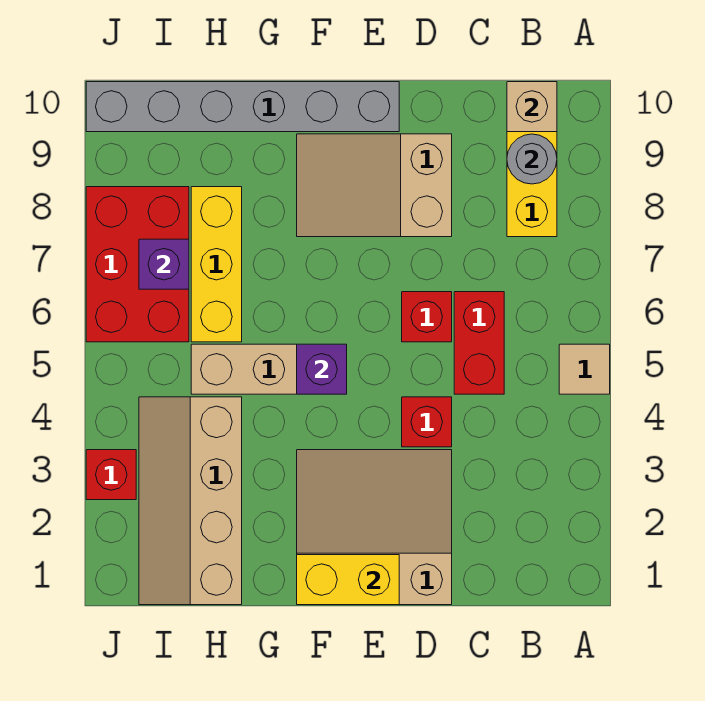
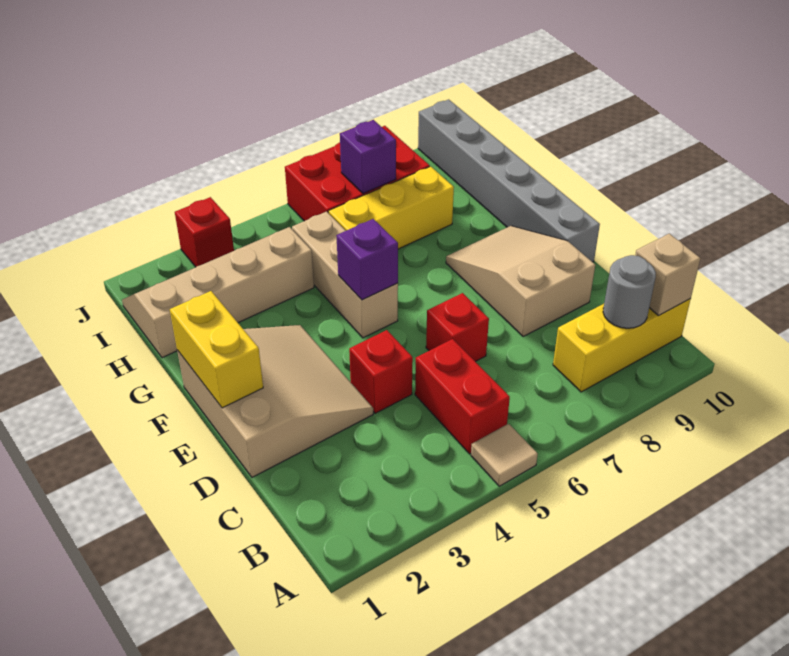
red brick C5:C6 level 1 -> red brick B5:C5 level 1

